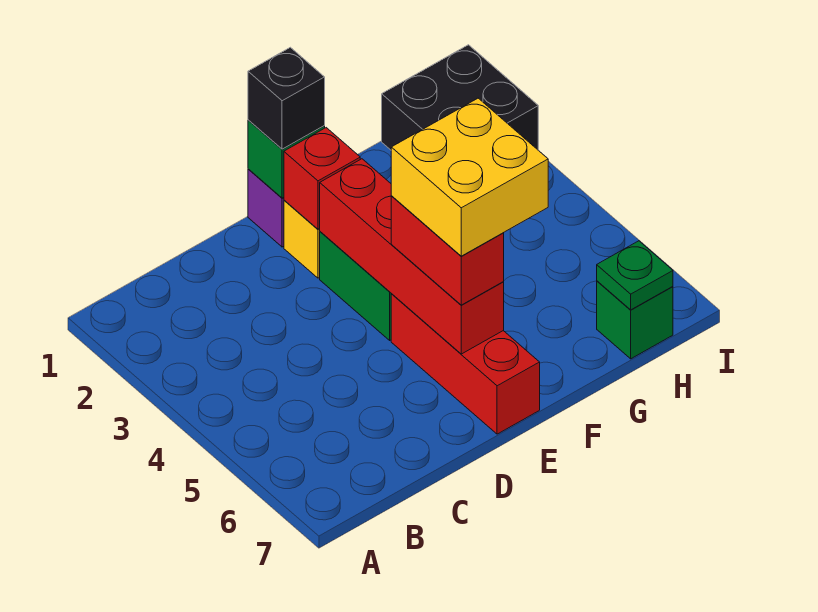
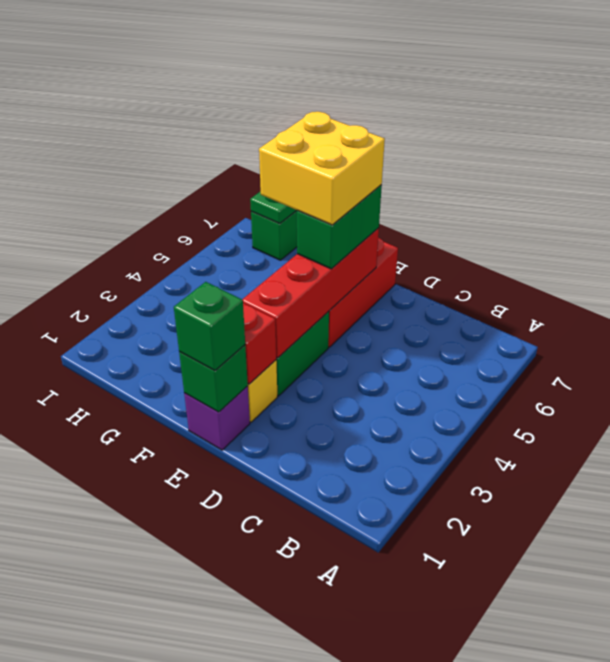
black brick E1 level 3 -> green brick E1 level 3
red brick E5:E6 level 3 -> green brick E5:E6 level 3
black brick H1:I2 level 1 -> none

